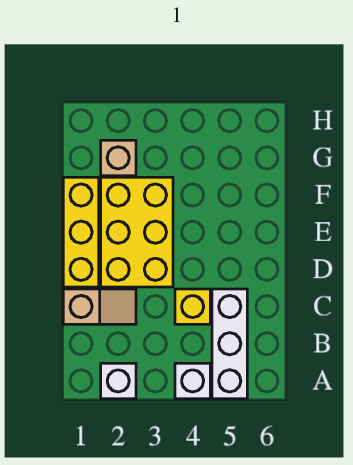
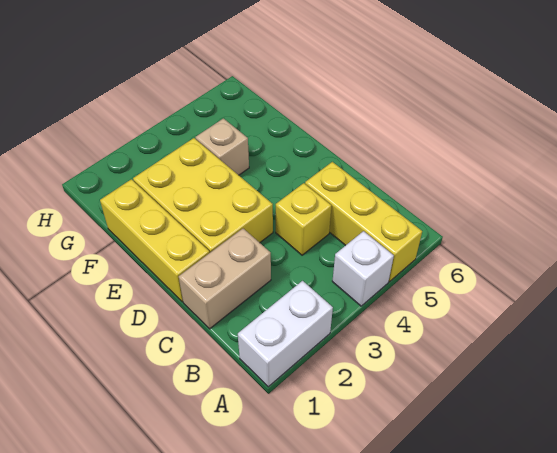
white brick A2 level 1 -> white brick A1:A2 level 1
white brick A5:C5 level 1 -> yellow brick A5:C5 level 1
tan slope C1:C2 level 1 top 1 -> tan brick C1:C2 level 1
tan brick G2 level 1 -> tan brick F4 level 1

